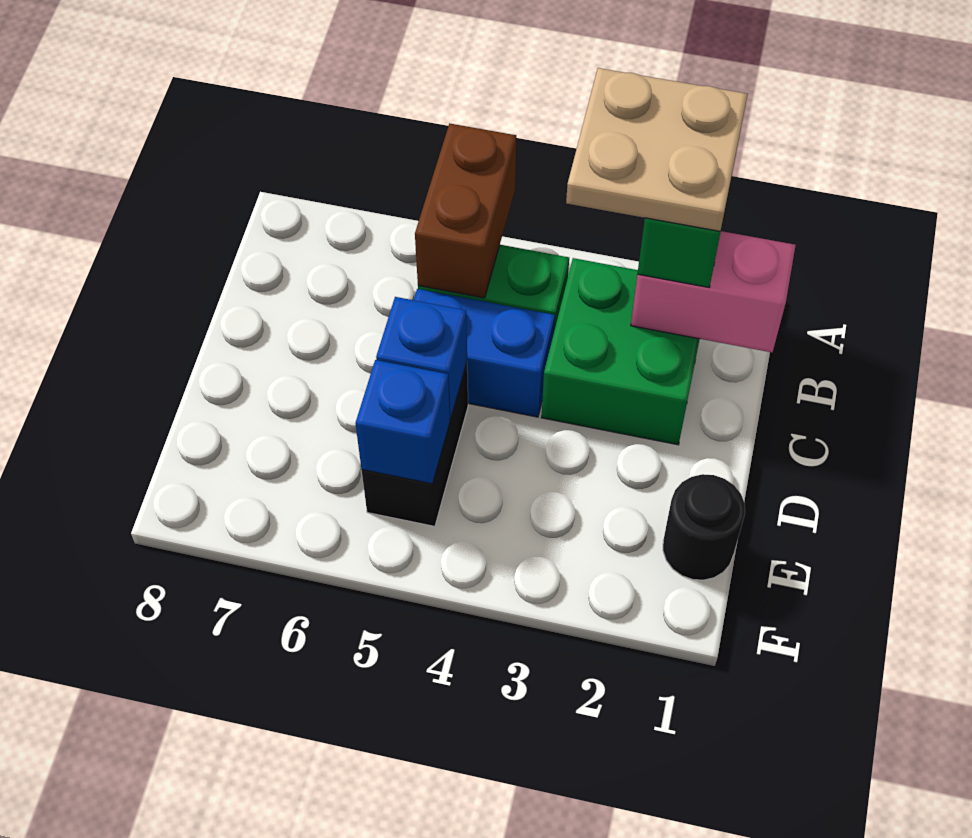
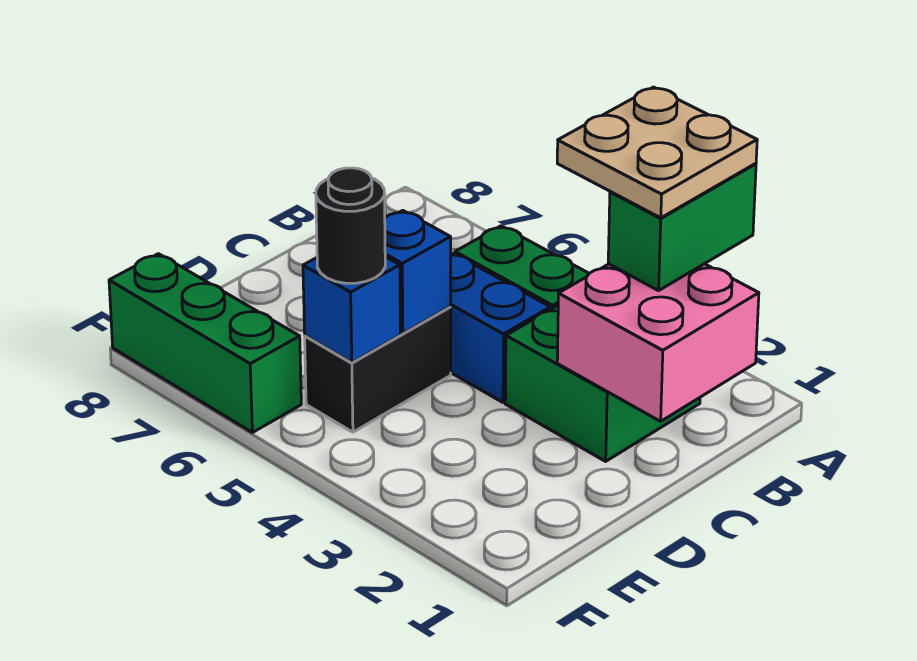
brown brick A5:B5 level 2 -> none
pink brick B1:B2 level 2 -> pink brick B1:C2 level 2
black round brick E1 level 1 -> black round brick E5 level 3
none -> green brick F6:F8 level 1

